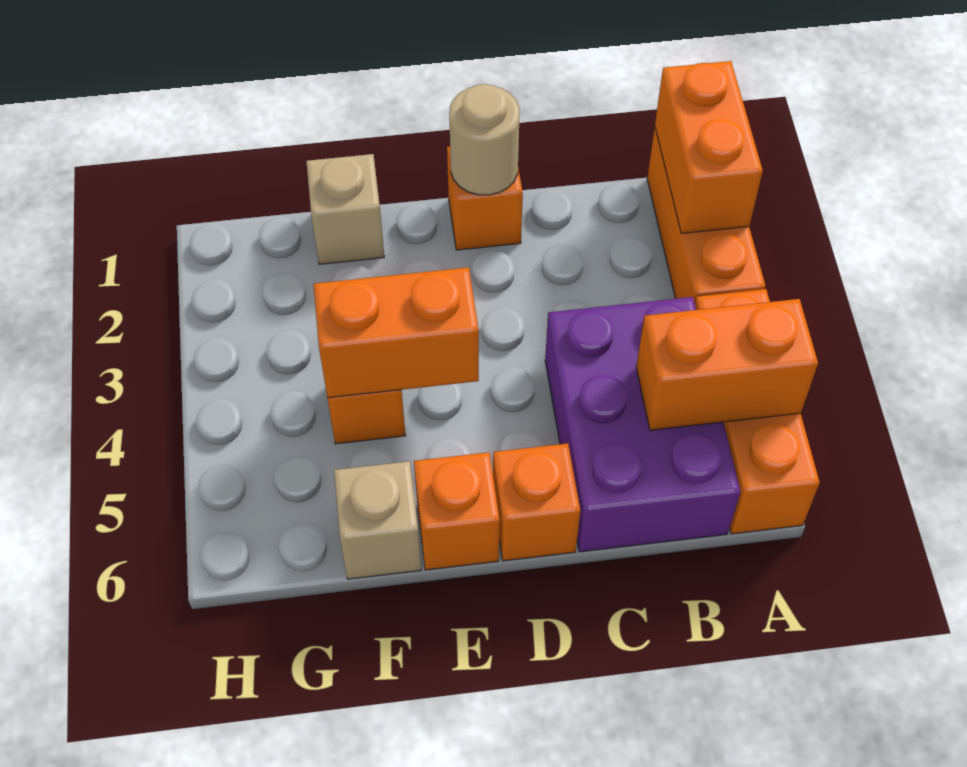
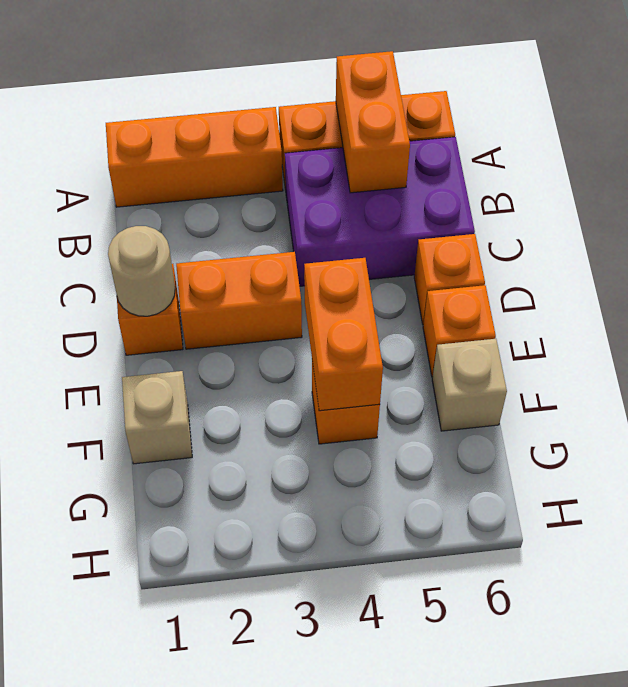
orange brick A1:A2 level 2 -> orange brick D2:D3 level 1

